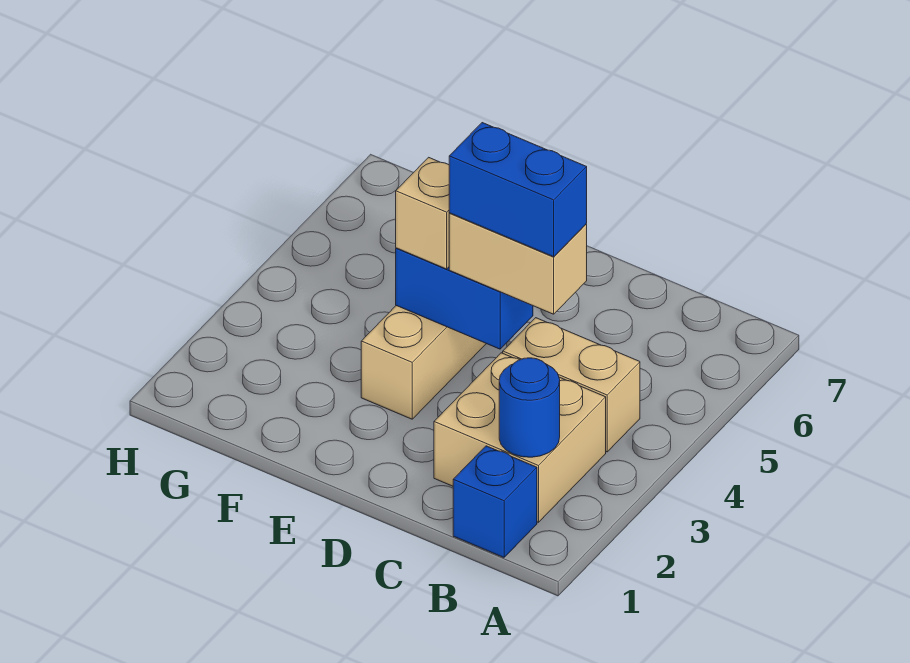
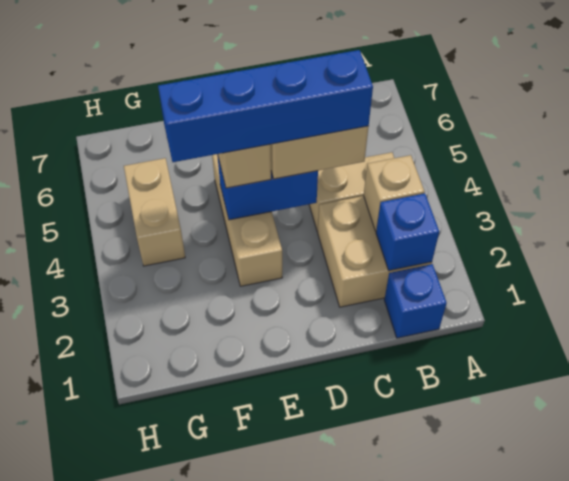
blue round brick B2 level 2 -> blue brick B2 level 2
none -> tan brick B3 level 2
blue brick C4:D4 level 4 -> blue brick C4:F4 level 4
none -> tan brick G4:G5 level 1

